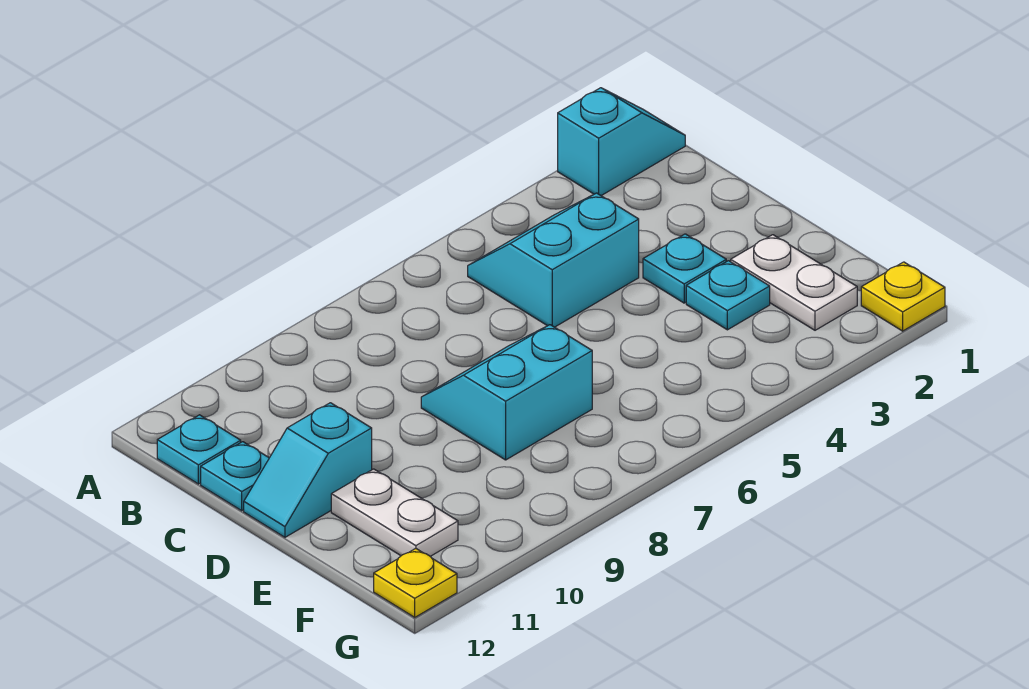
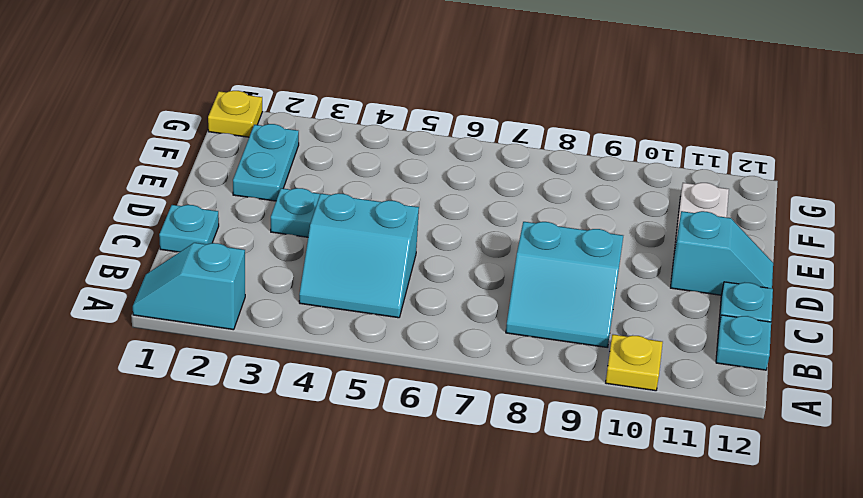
cyan slope D7:E8 level 1 top E -> cyan slope B8:C9 level 1 top C
white plate E2:F2 level 1 -> cyan plate E2:F2 level 1
cyan plate E3 level 1 -> cyan plate C1 level 1
yellow plate G12 level 1 -> yellow plate A10 level 1

